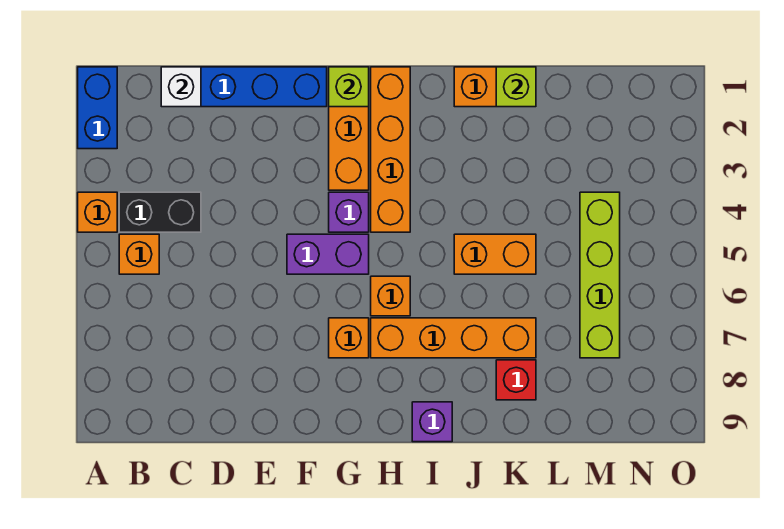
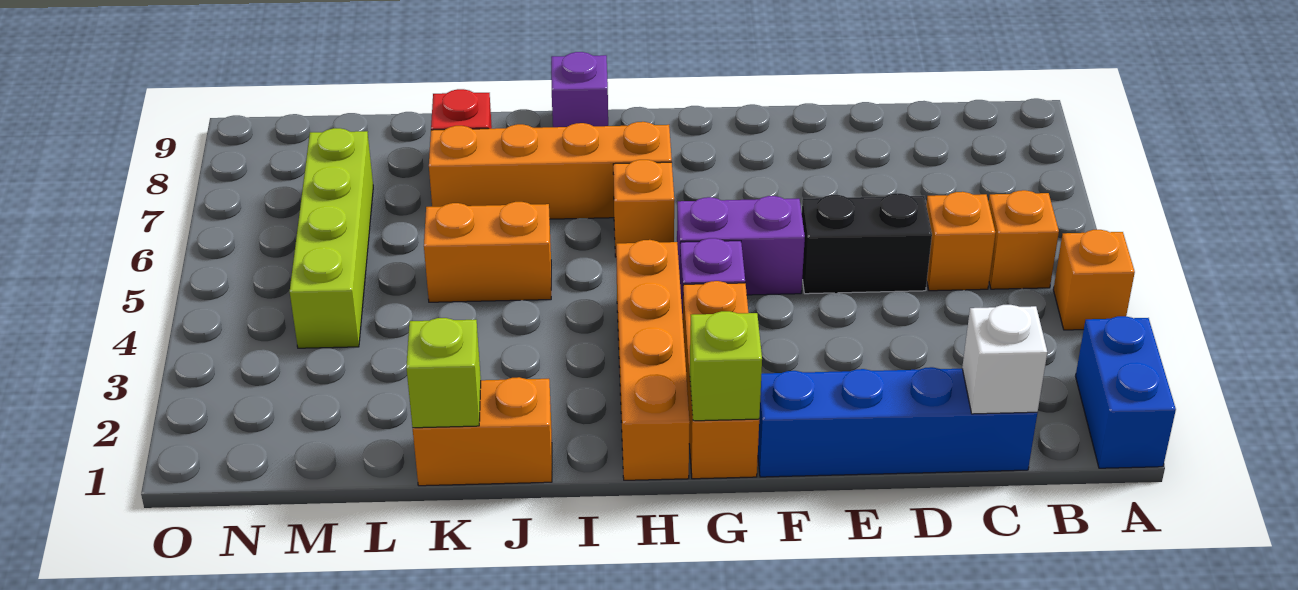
black brick B4:C4 level 1 -> black brick D5:E5 level 1
orange brick G7 level 1 -> orange brick C5 level 1

